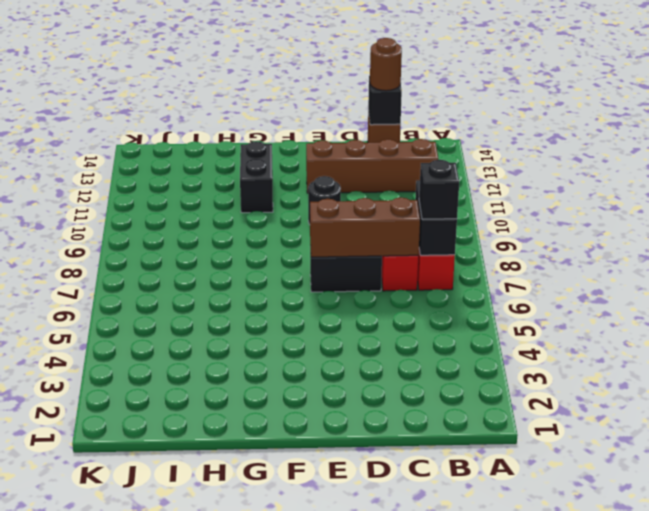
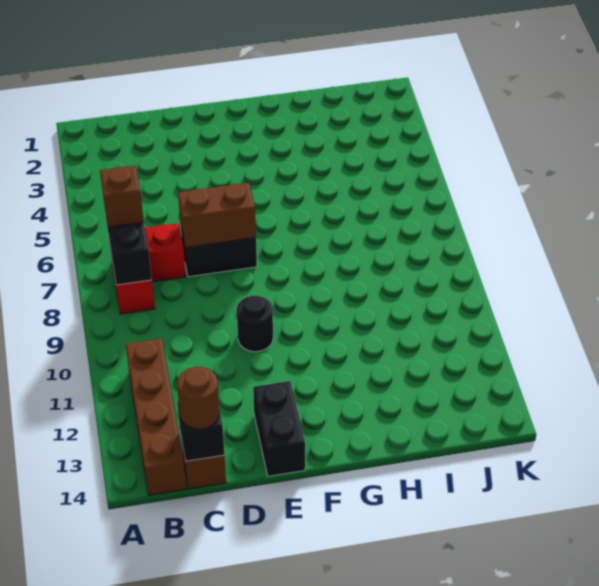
black brick B7 level 3 -> brown brick B7 level 3
brown brick B12:E12 level 1 -> brown brick B11:B14 level 1
brown brick C7:E7 level 2 -> brown brick D7:E7 level 2
black brick G11:G12 level 1 -> black brick E13:E14 level 1

